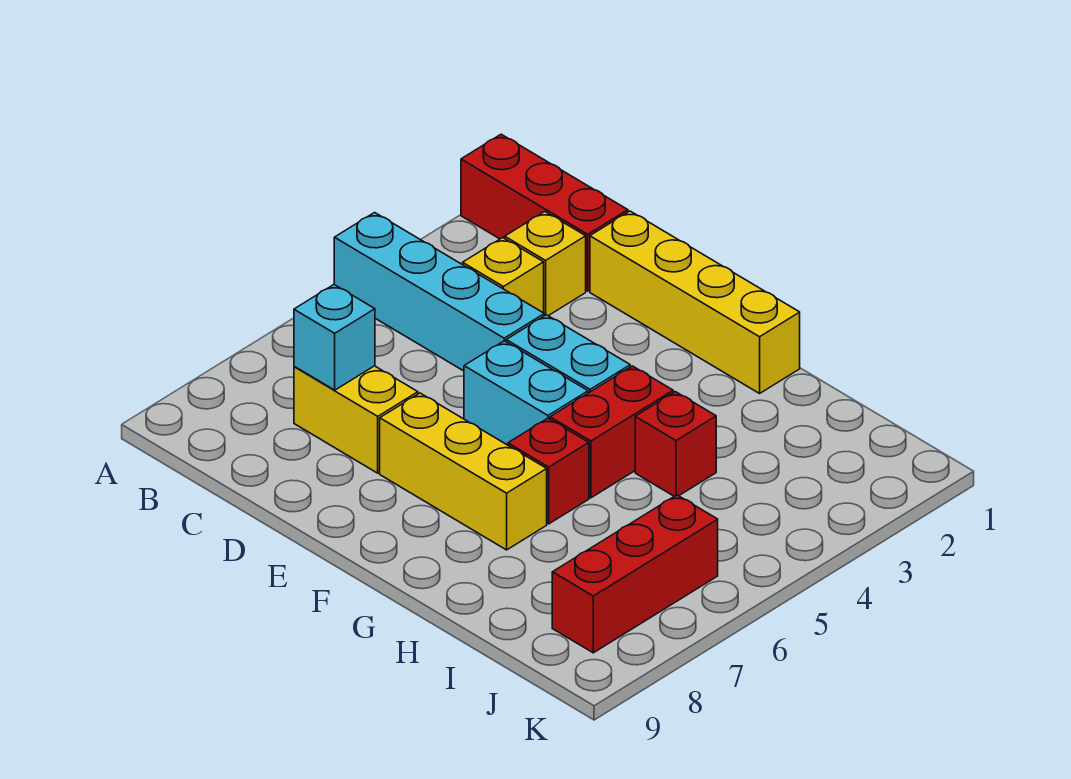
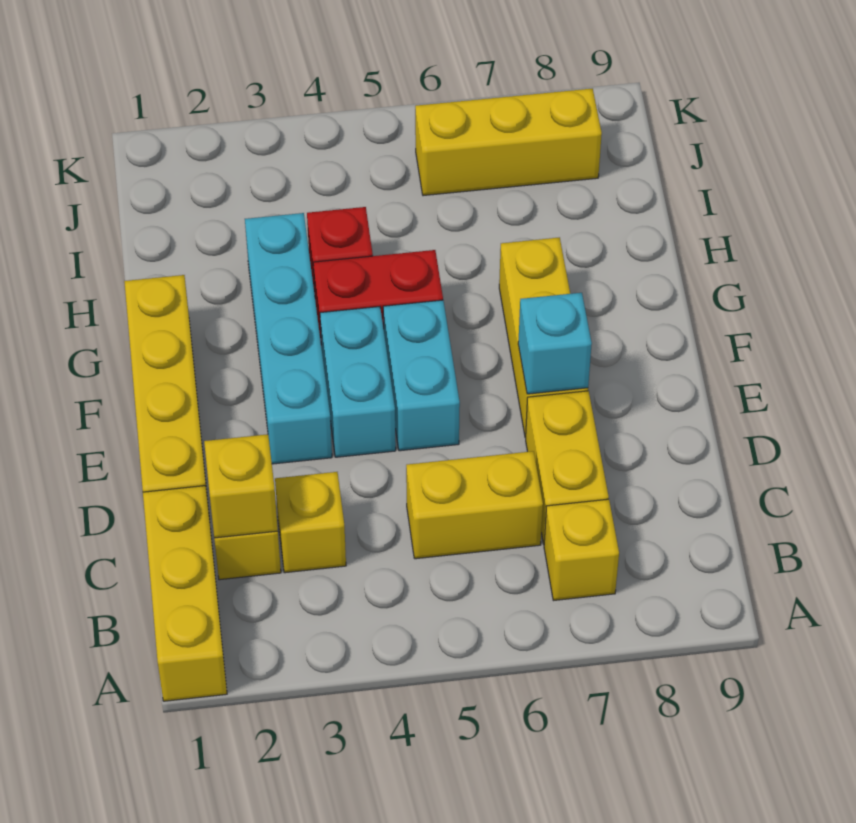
red brick A1:C1 level 1 -> yellow brick A1:C1 level 1
cyan brick A4:D4 level 1 -> cyan brick E3:H3 level 1
none -> yellow brick B7 level 1
none -> yellow brick C2 level 2
none -> yellow brick C5:C6 level 1
cyan brick C7 level 2 -> cyan brick E7 level 2
red brick G6 level 1 -> none
red brick J6:J8 level 1 -> yellow brick J6:J8 level 1

